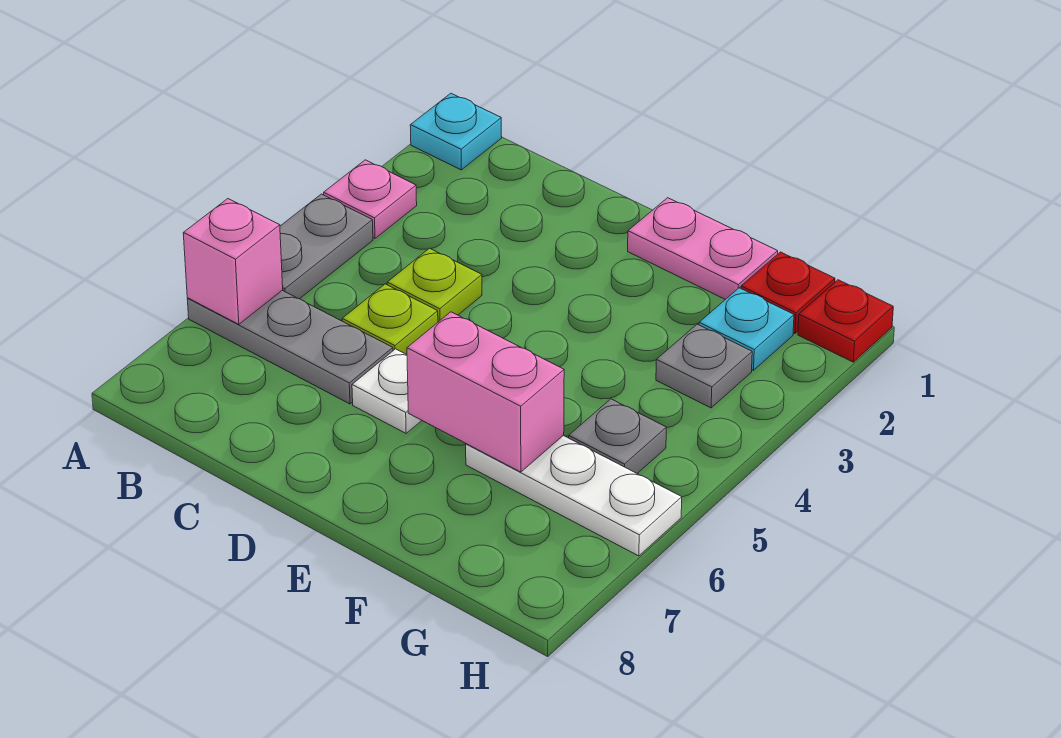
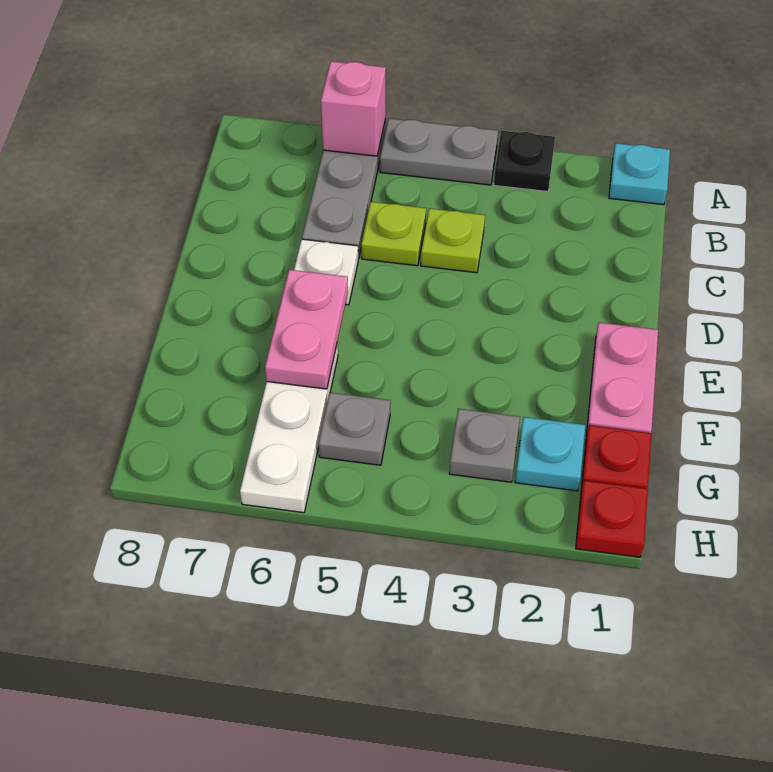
pink plate A3 level 1 -> black plate A3 level 1
pink brick E6:F6 level 2 -> pink plate E6:F6 level 2

